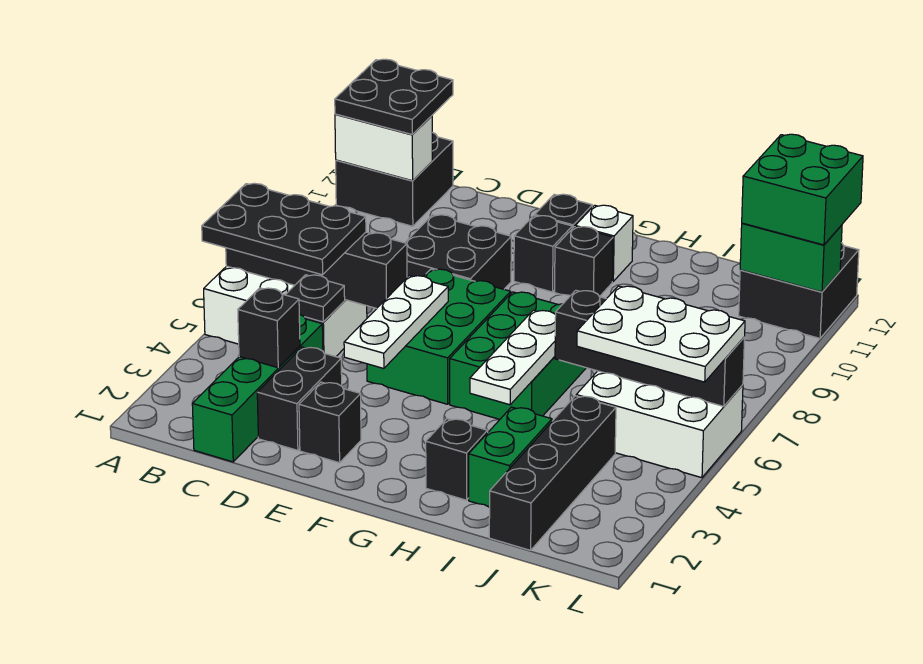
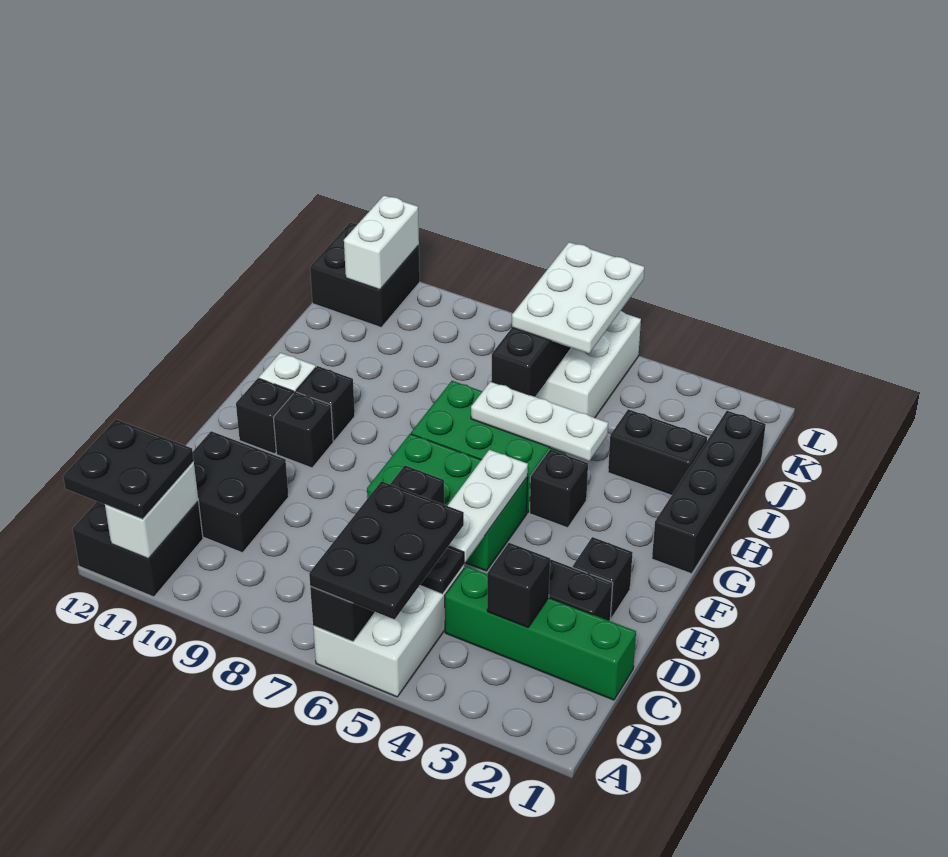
black brick D8:E9 level 1 -> black brick C10:D11 level 1
white plate E4:E6 level 2 -> white plate D5:F5 level 2
black brick H2 level 1 -> black brick G4 level 1
green brick I2:I3 level 1 -> black brick I2:I3 level 1
black brick J1:J4 level 1 -> black brick G1:J1 level 1
green brick K11:L11 level 2 -> white brick K11:L11 level 2
green brick K11:L12 level 3 -> none

